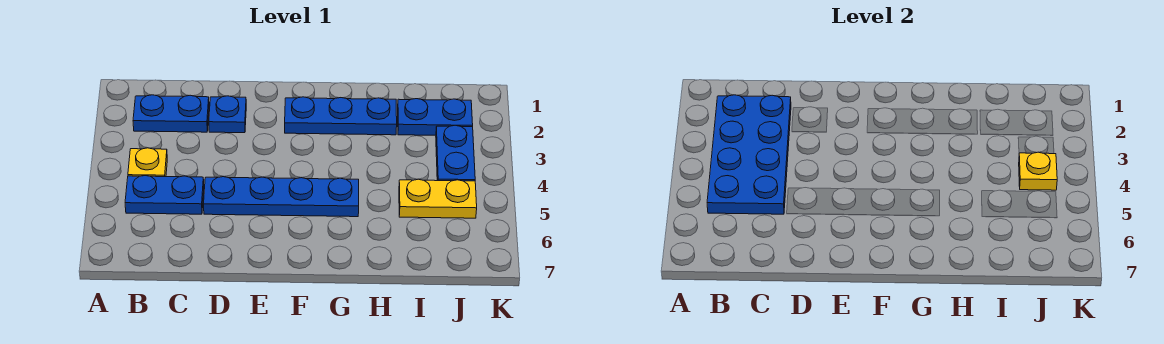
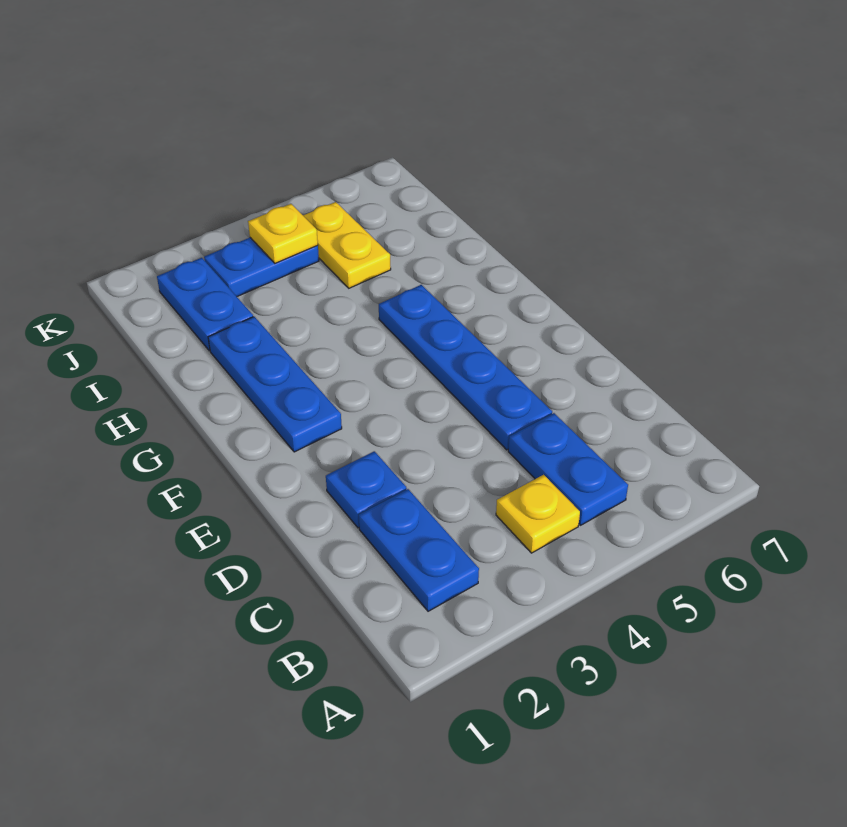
blue plate B2:C5 level 2 -> none

